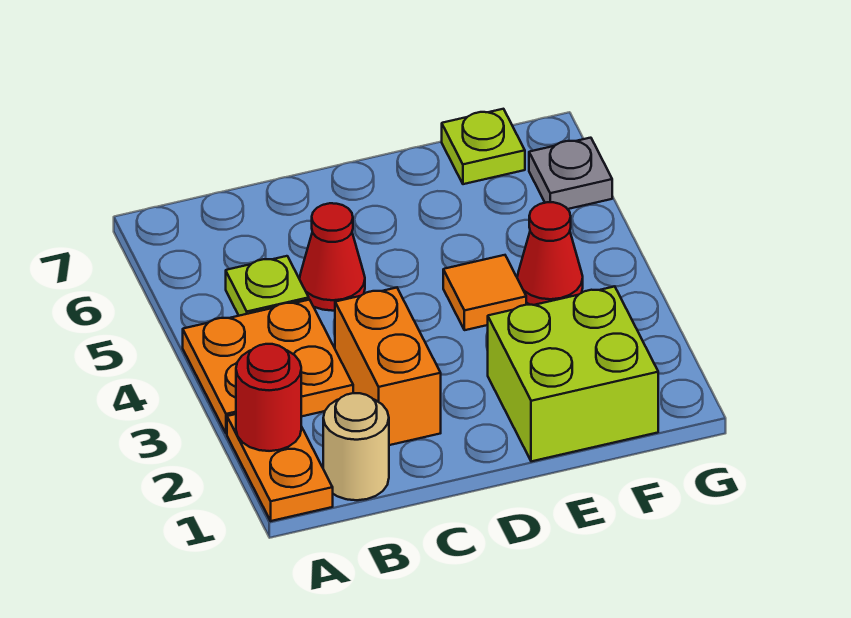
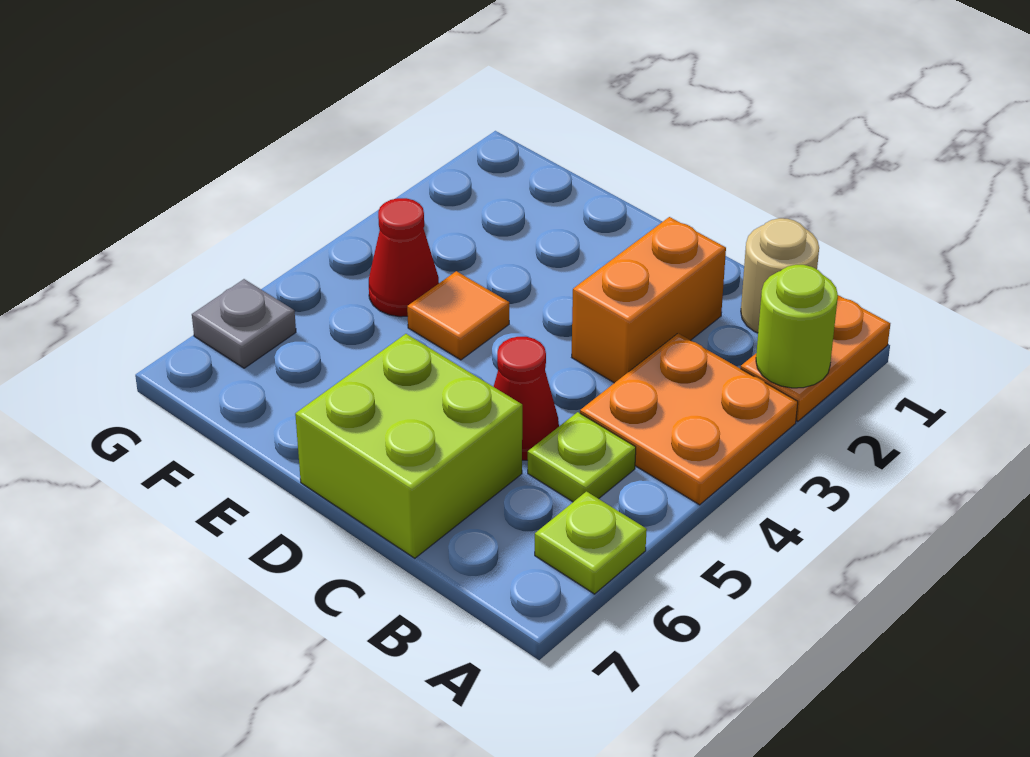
red round brick A2 level 2 -> lime round brick A2 level 2
lime brick E1:F2 level 1 -> lime brick C6:D7 level 1
lime plate F7 level 1 -> lime plate A6 level 1

